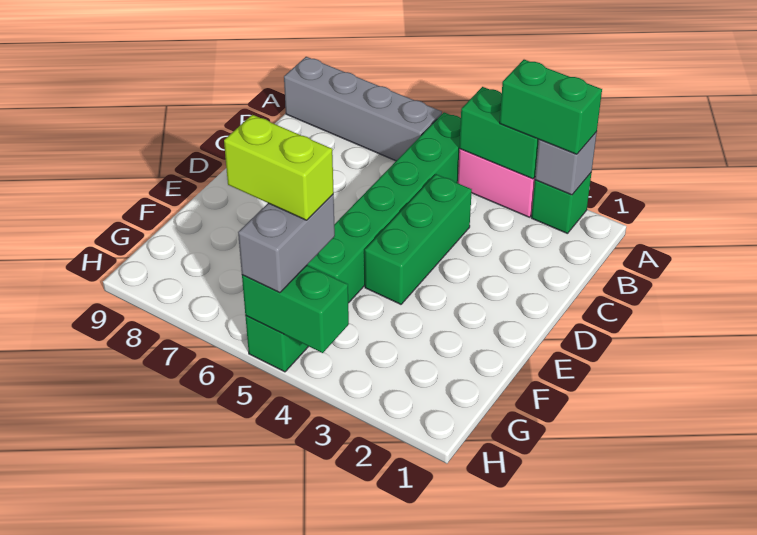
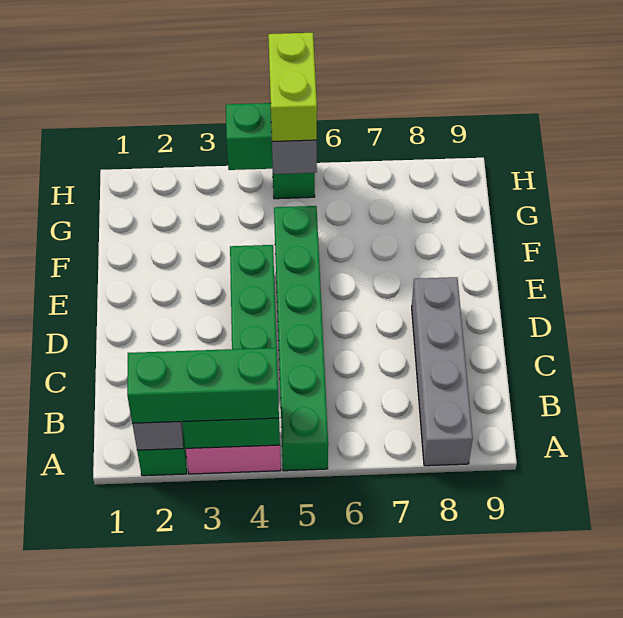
green brick A2:A3 level 3 -> green brick A2:A4 level 3
grey brick A6:A9 level 1 -> grey brick A8:D8 level 1
lime brick G5:G6 level 4 -> lime brick G5:H5 level 4

